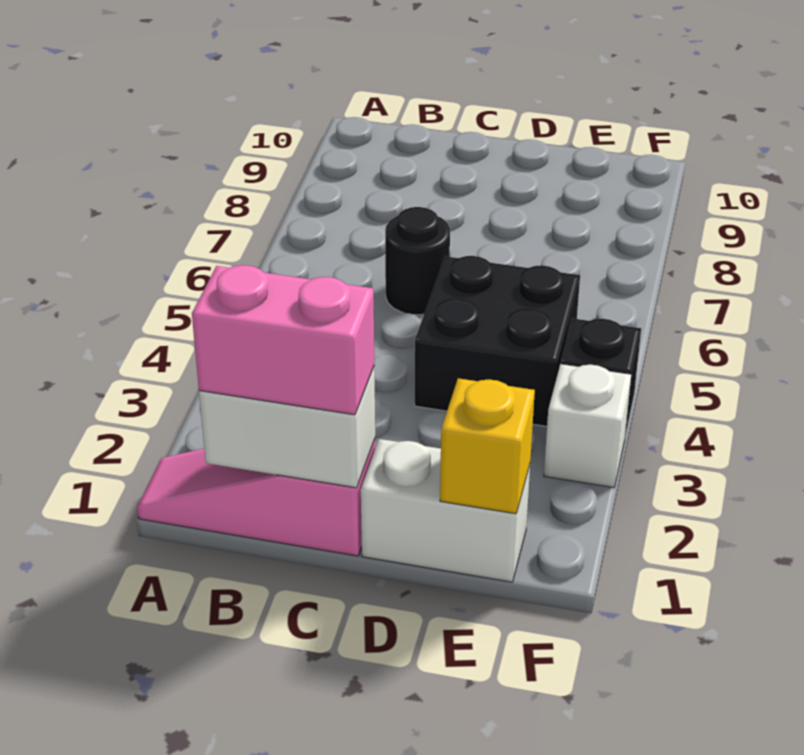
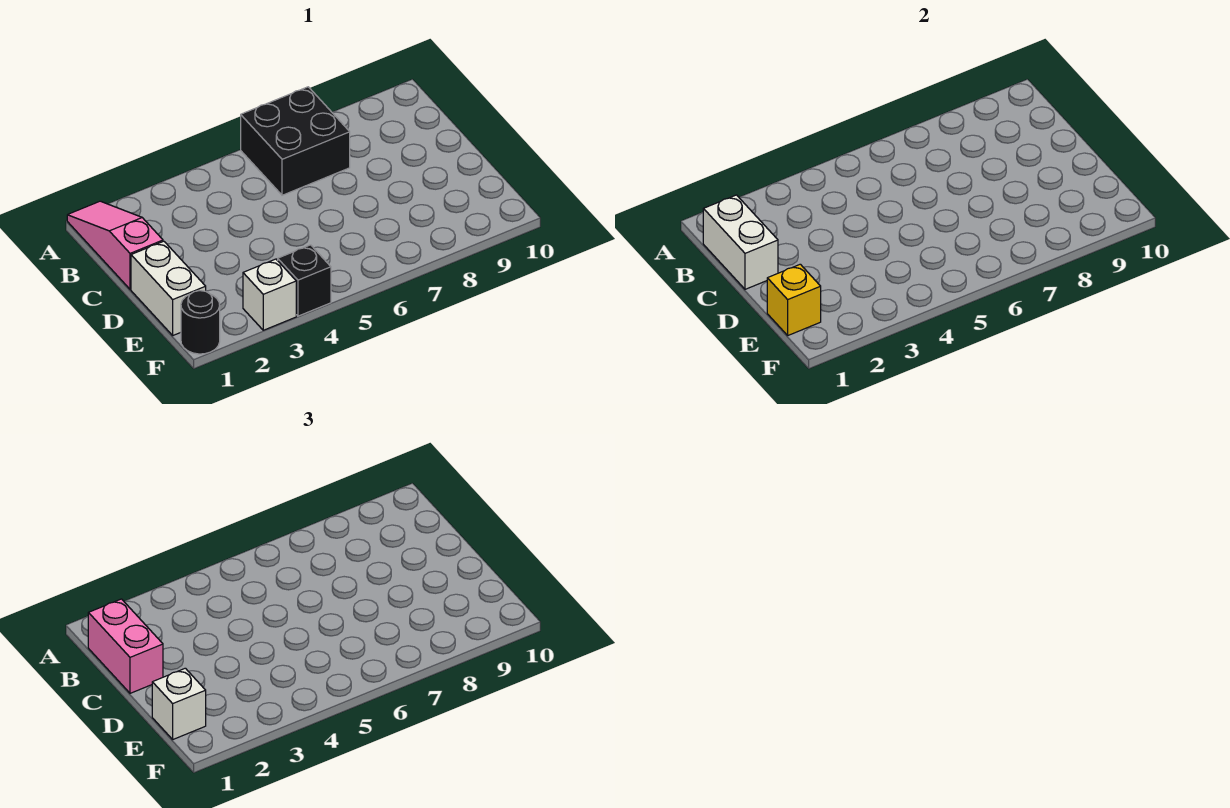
black round brick C6 level 1 -> black round brick F1 level 1
black brick D4:E5 level 1 -> black brick A6:B7 level 1
none -> white brick E1 level 3

